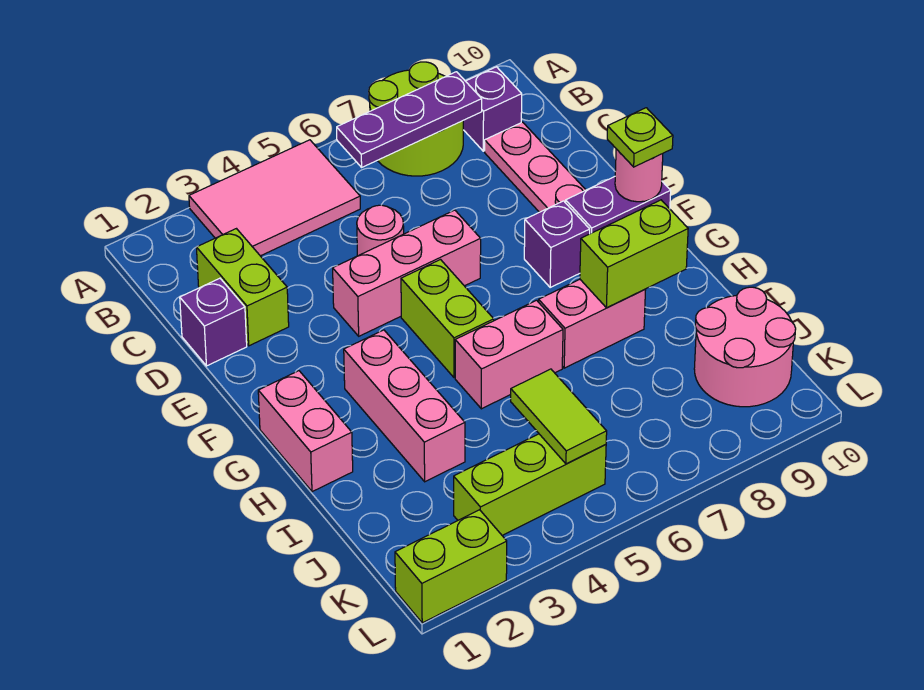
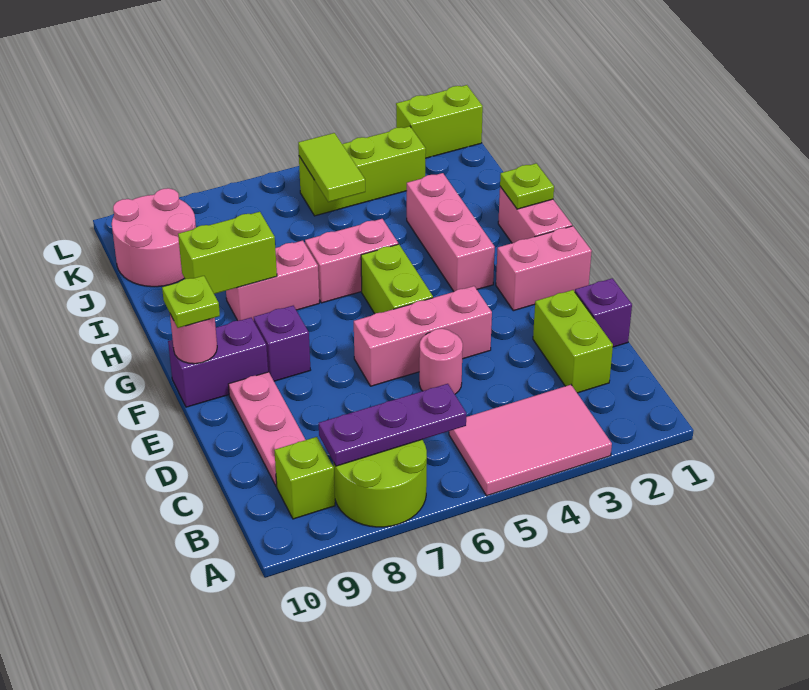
purple brick B9 level 1 -> lime brick B9 level 1
none -> pink brick F1:F2 level 1
none -> lime plate H1 level 2

